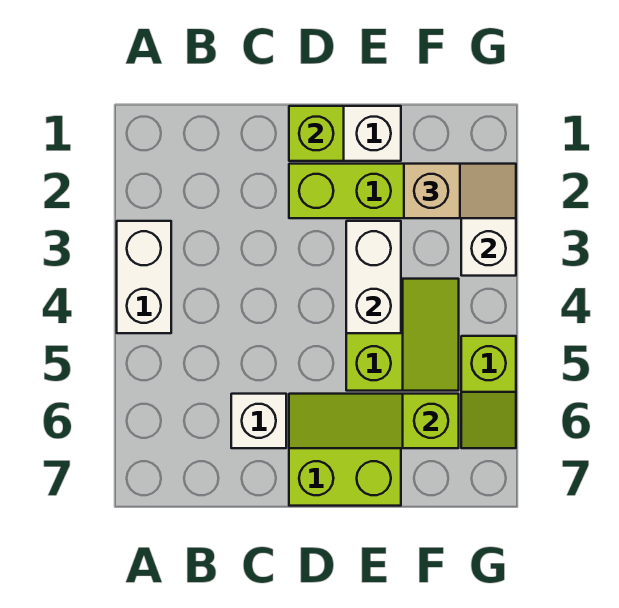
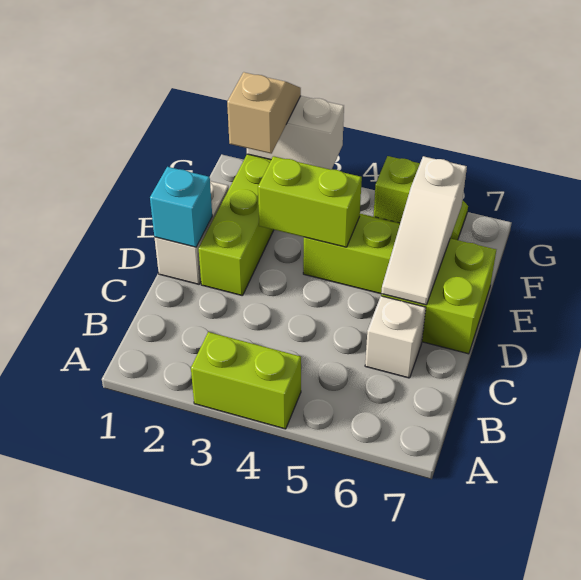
white brick A3:A4 level 1 -> lime brick A3:A4 level 1
lime brick D1 level 2 -> cyan brick D1 level 2
lime slope D6:F6 level 2 top F -> white slope D6:F6 level 2 top F
white brick E3:E4 level 2 -> lime brick E3:E4 level 2

